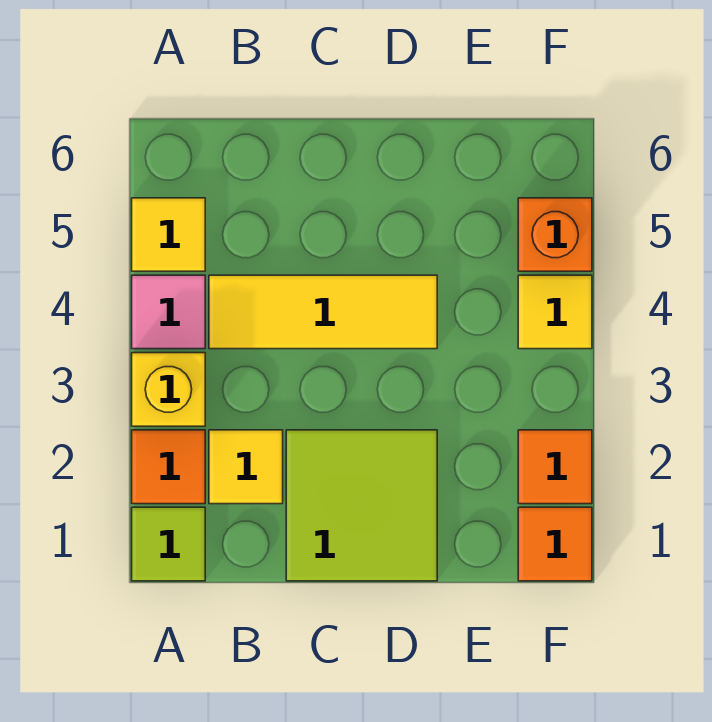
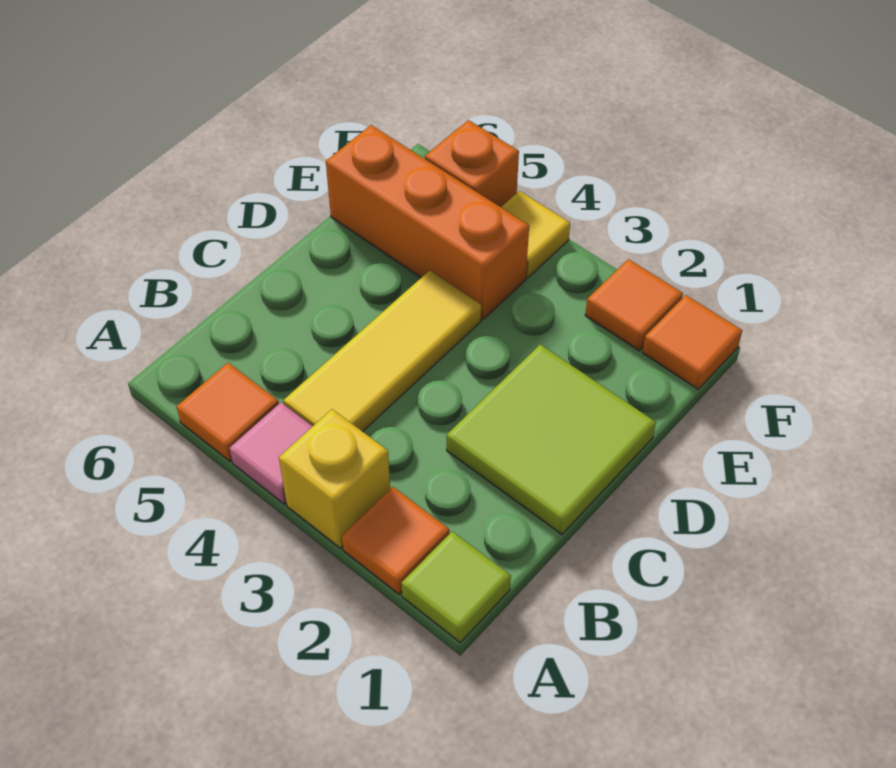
yellow tile A5 level 1 -> orange tile A5 level 1
yellow tile B2 level 1 -> none
none -> orange brick E4:E6 level 1

